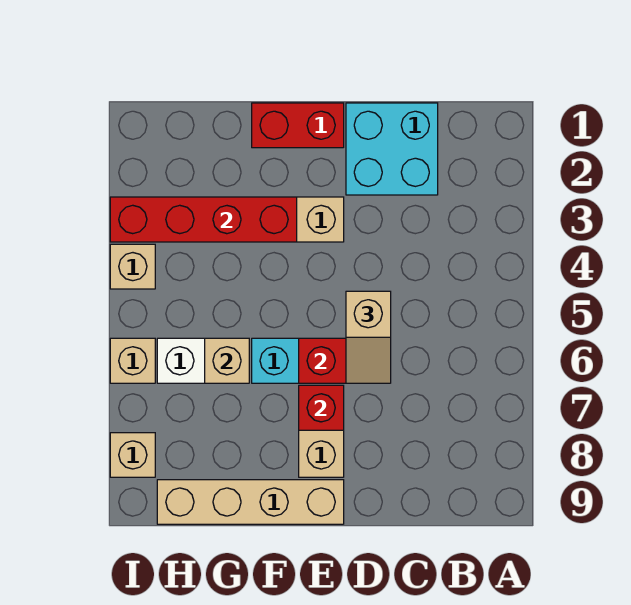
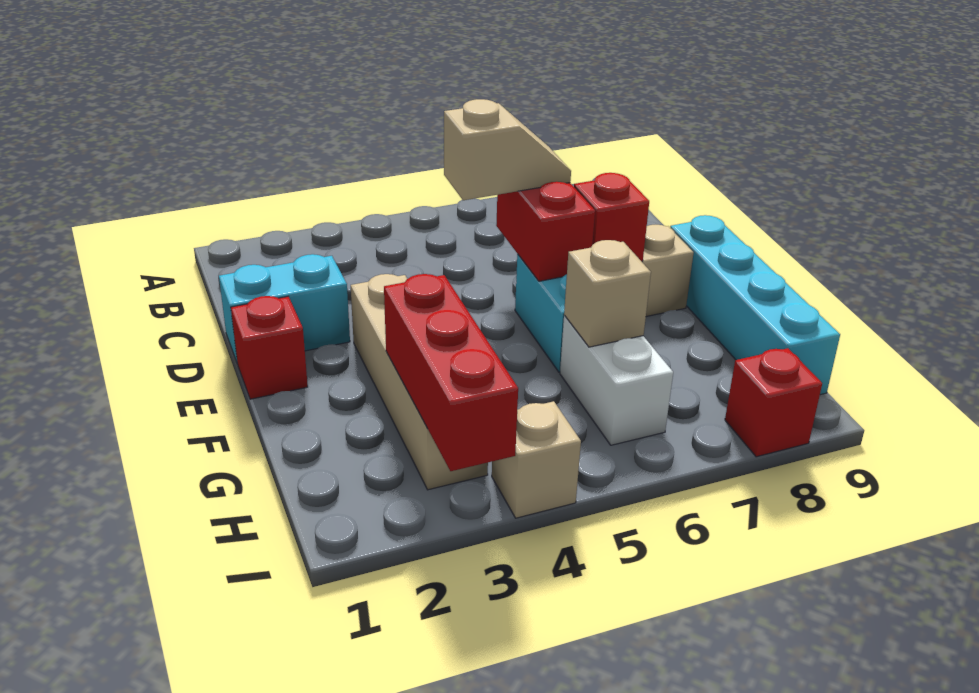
cyan brick C1:D2 level 1 -> cyan brick D1:D2 level 1
red brick E1:F1 level 1 -> red brick E1 level 1
tan brick E9:H9 level 1 -> cyan brick E9:H9 level 1
red brick F3:I3 level 2 -> red brick G3:I3 level 2
tan brick I6 level 1 -> none
tan brick I8 level 1 -> red brick I8 level 1

